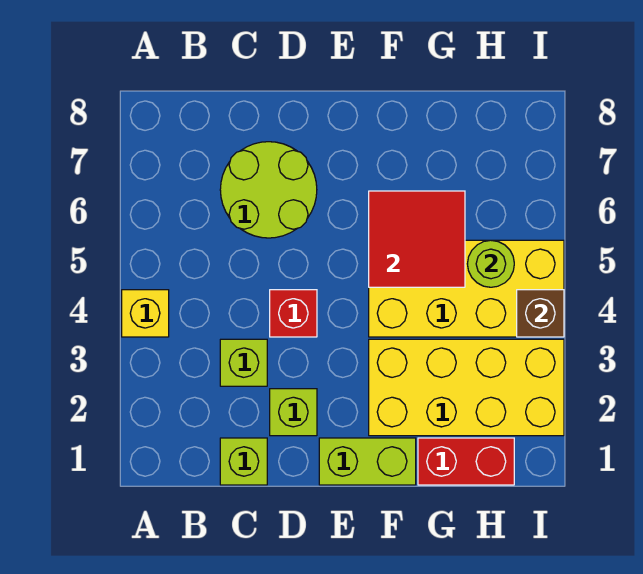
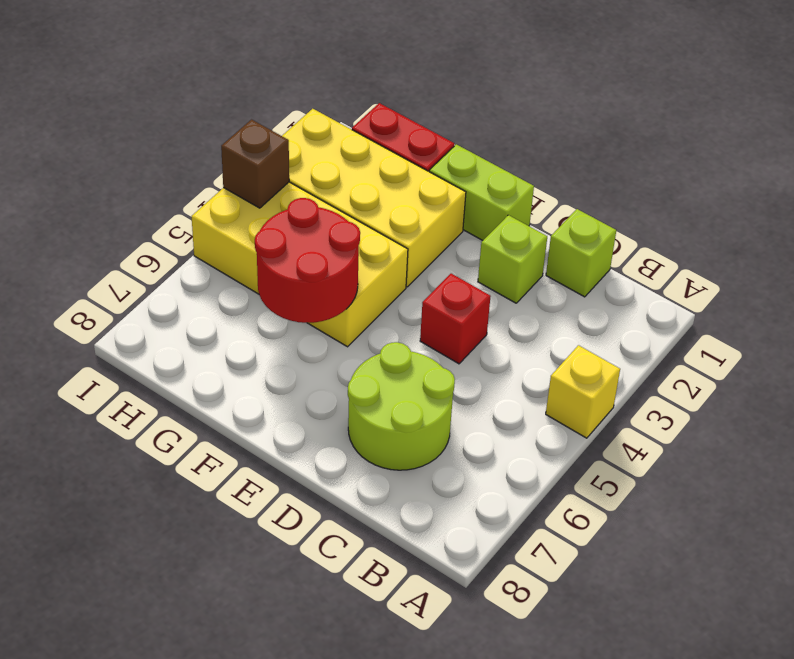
lime brick C3 level 1 -> none
red tile F5:G6 level 2 -> red round brick F5:G6 level 2
lime round brick H5 level 2 -> none

